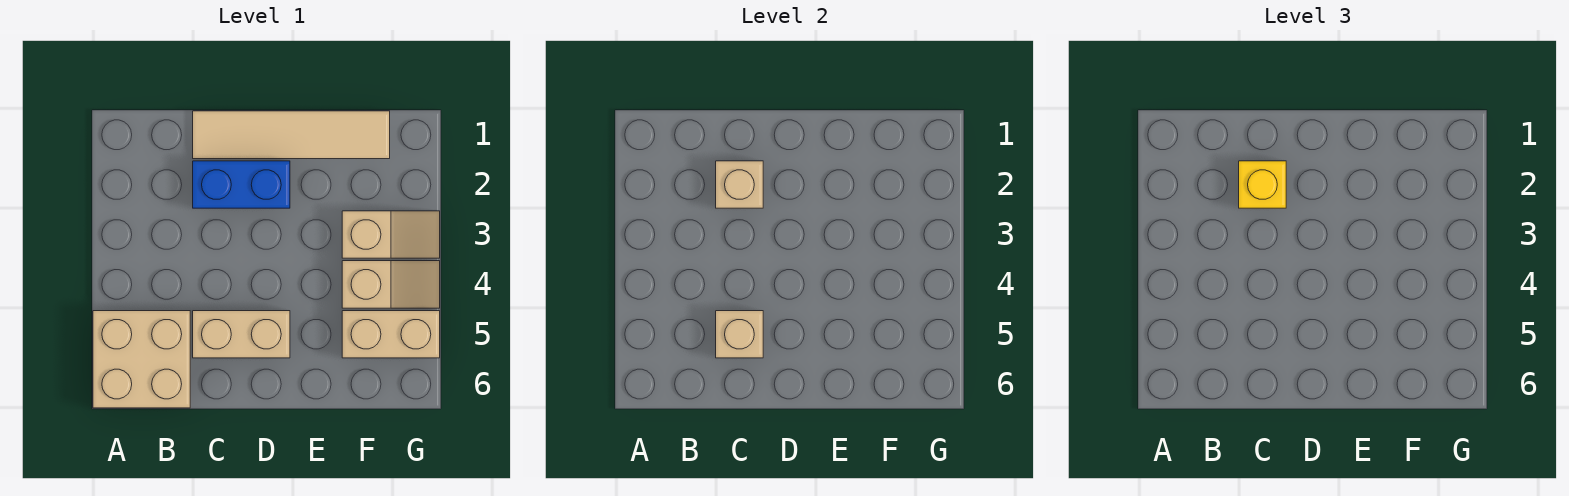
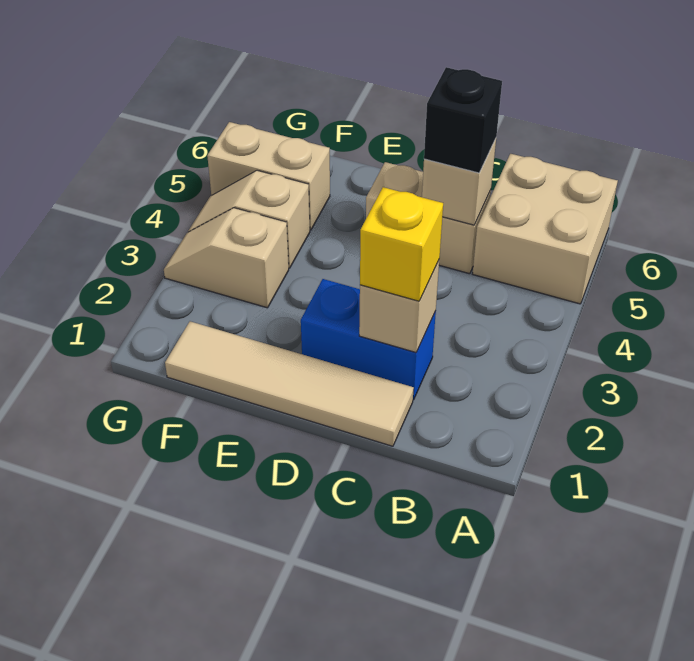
none -> black brick C5 level 3

